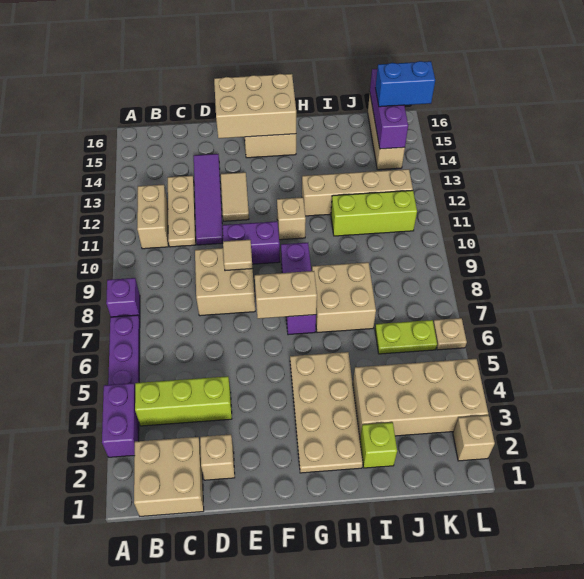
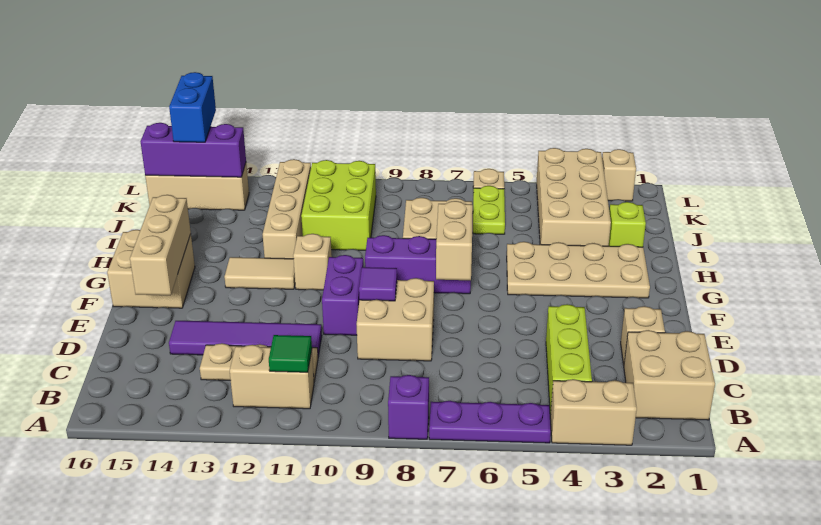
purple brick A3:A4 level 1 -> tan brick A3:A4 level 1
none -> green tile B11 level 2
tan tile E9 level 2 -> purple tile E9 level 2
tan tile E12:E13 level 1 -> tan tile G12:G13 level 1
tan brick E15:G16 level 2 -> tan brick E15:G15 level 2
lime brick I11:K11 level 1 -> lime brick I10:K11 level 1

